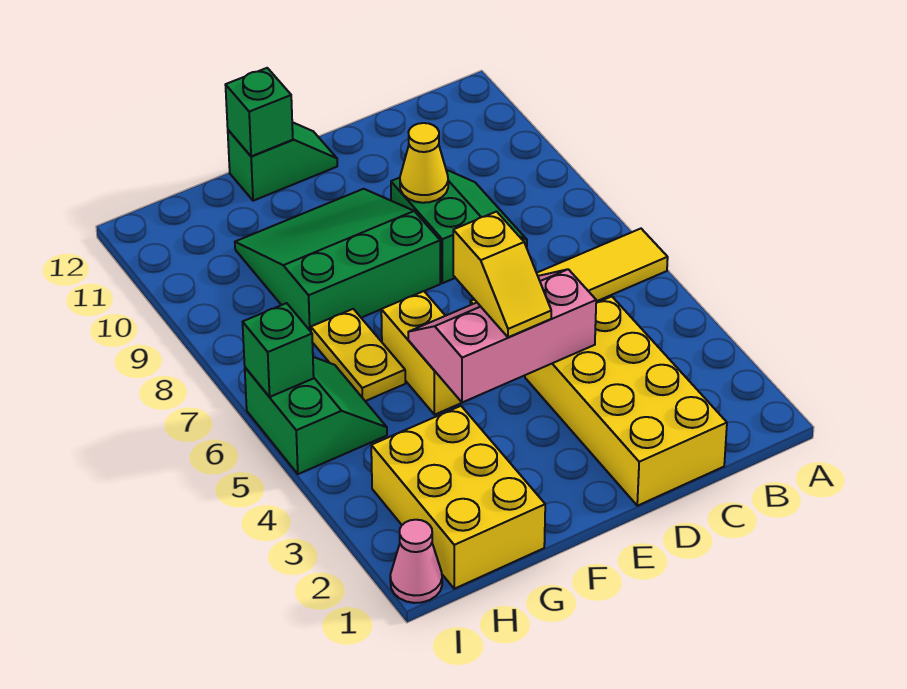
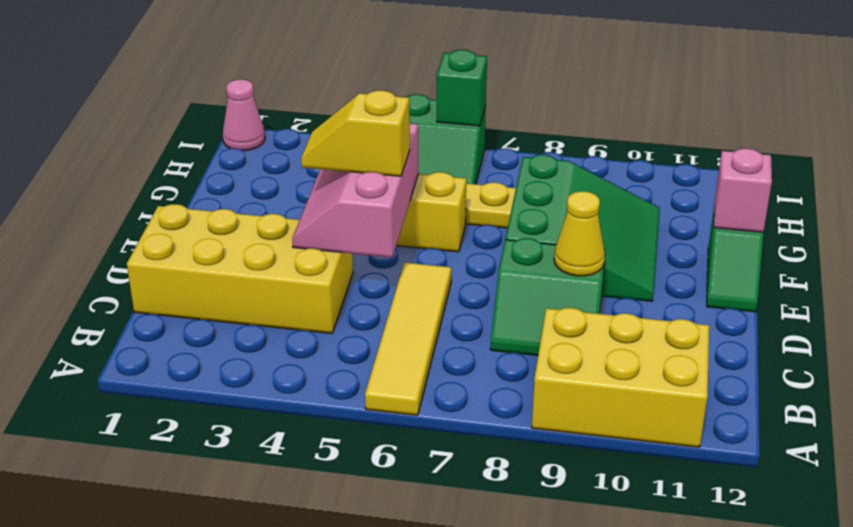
pink slope D4:F5 level 2 top 4 -> pink slope D4:F5 level 2 top 5
green brick F12 level 2 -> pink brick F12 level 2
yellow brick G1:H3 level 1 -> yellow brick A9:B11 level 1

